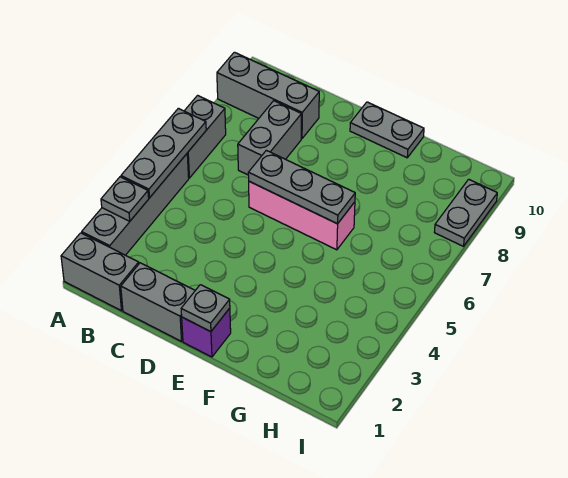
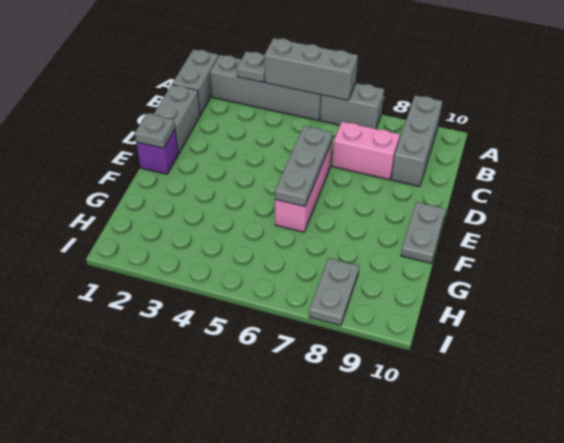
grey plate A4:A6 level 2 -> grey brick A4:A6 level 2
grey brick C7:C8 level 1 -> pink brick C7:C8 level 1
grey plate I8:I9 level 1 -> grey plate H8:I8 level 1

